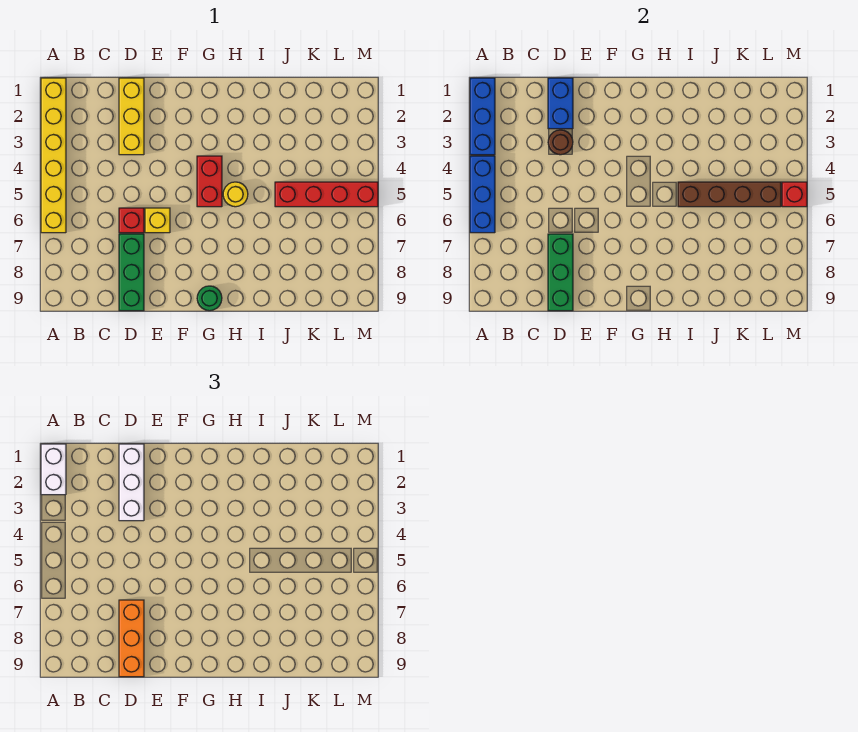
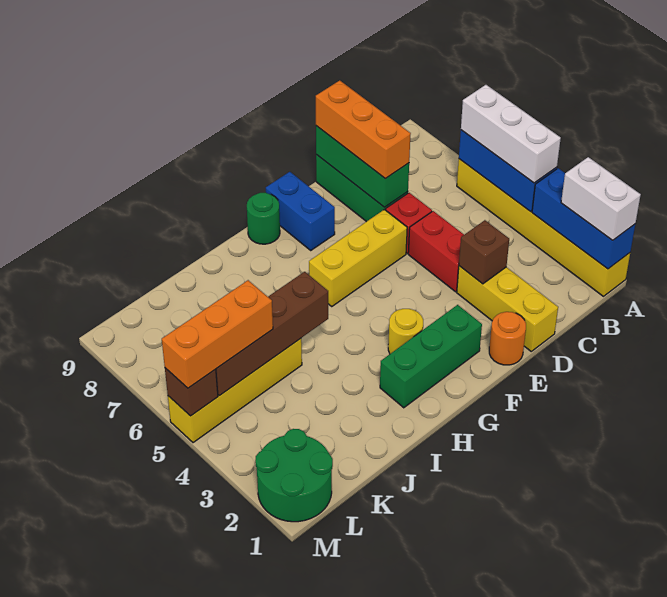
blue brick D1:D2 level 2 -> blue brick F8:F9 level 1
white brick D1:D3 level 3 -> white brick A4:A6 level 3
brown round brick D3 level 2 -> brown brick D3 level 2
none -> orange round brick E1 level 1
yellow brick E6 level 1 -> yellow brick E6:G6 level 1
none -> green brick F2:H2 level 1
red brick G4:G5 level 1 -> red brick D4:D5 level 1
yellow round brick H5 level 1 -> yellow round brick G3 level 1
red brick J5:M5 level 1 -> yellow brick J5:M5 level 1
none -> orange brick K5:M5 level 3
none -> green round brick L1:M2 level 1
red brick M5 level 2 -> brown brick M5 level 2

